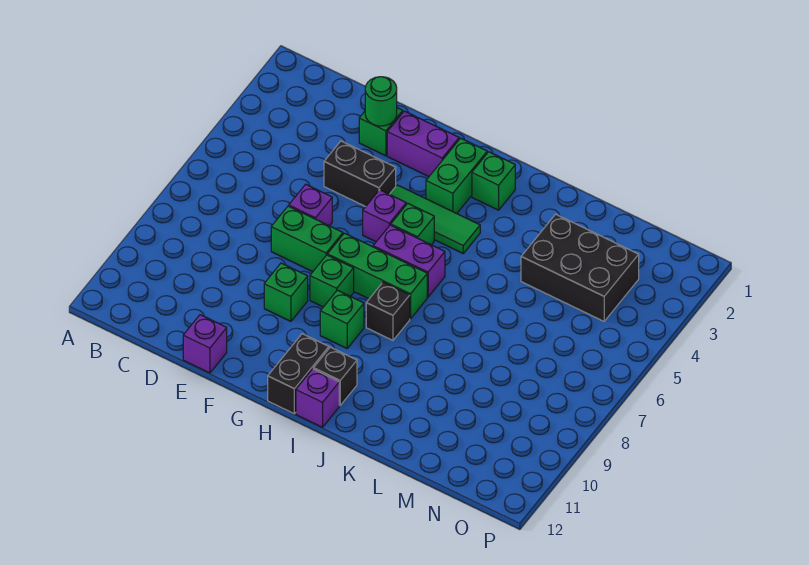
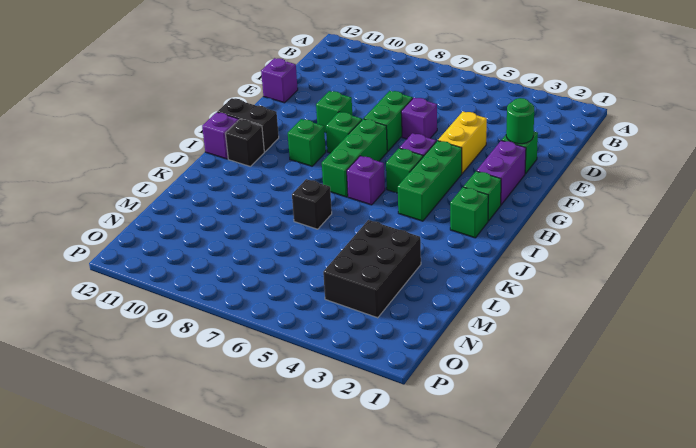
black brick E4:F4 level 1 -> yellow brick E4:F4 level 1
green tile G4:I4 level 1 -> green brick G4:I4 level 1
green brick H2:H3 level 1 -> green brick H2 level 1
purple brick H6:I6 level 1 -> purple brick I6 level 1
black brick I8 level 1 -> black brick K7 level 1

